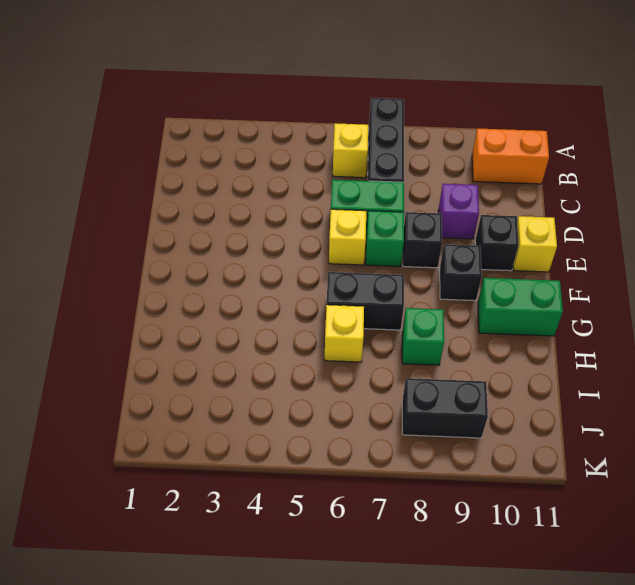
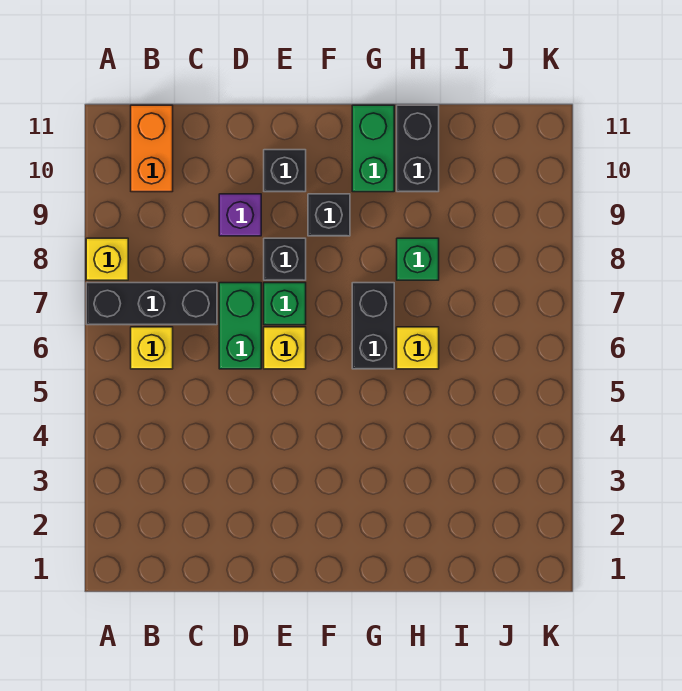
yellow brick E11 level 1 -> yellow brick A8 level 1
black brick J8:J9 level 1 -> black brick H10:H11 level 1

